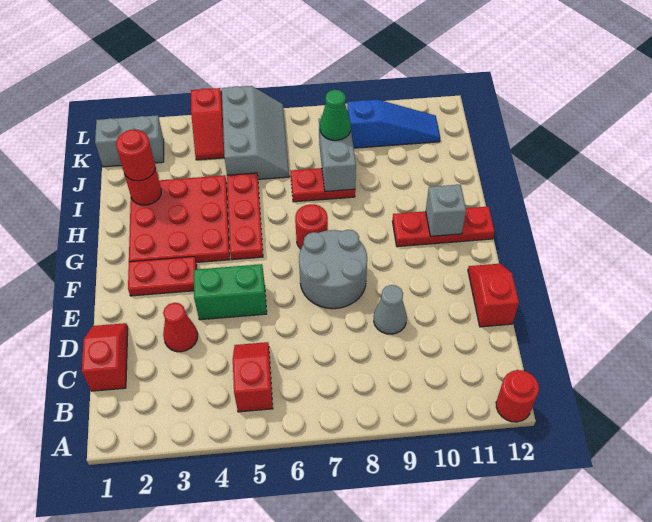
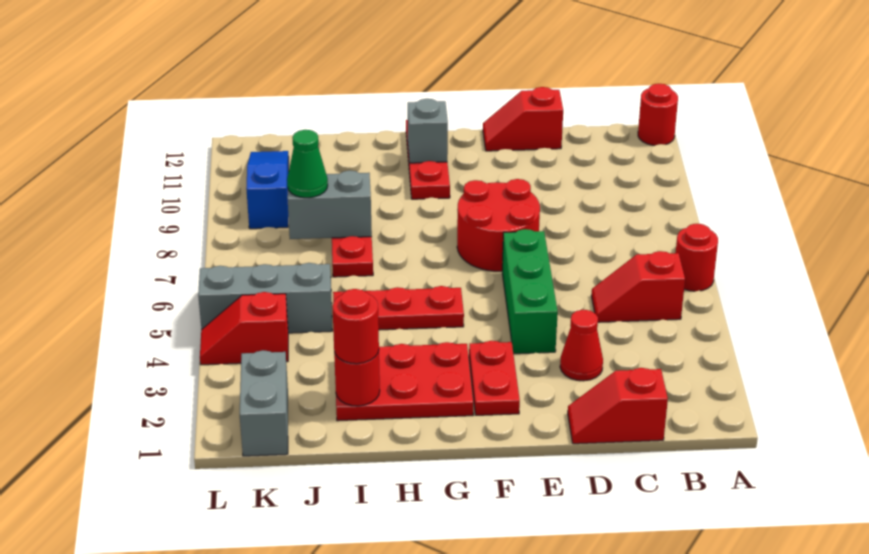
grey cone D9 level 1 -> none
green brick E4:E5 level 1 -> green brick E4:E6 level 1
grey round brick E7:F8 level 1 -> red round brick E7:F8 level 1
red plate G2:I4 level 1 -> red plate G2:I3 level 1
red round brick G7 level 1 -> red round brick A6 level 1
red slope K4:L4 level 1 top L -> red slope K4:L4 level 1 top K

